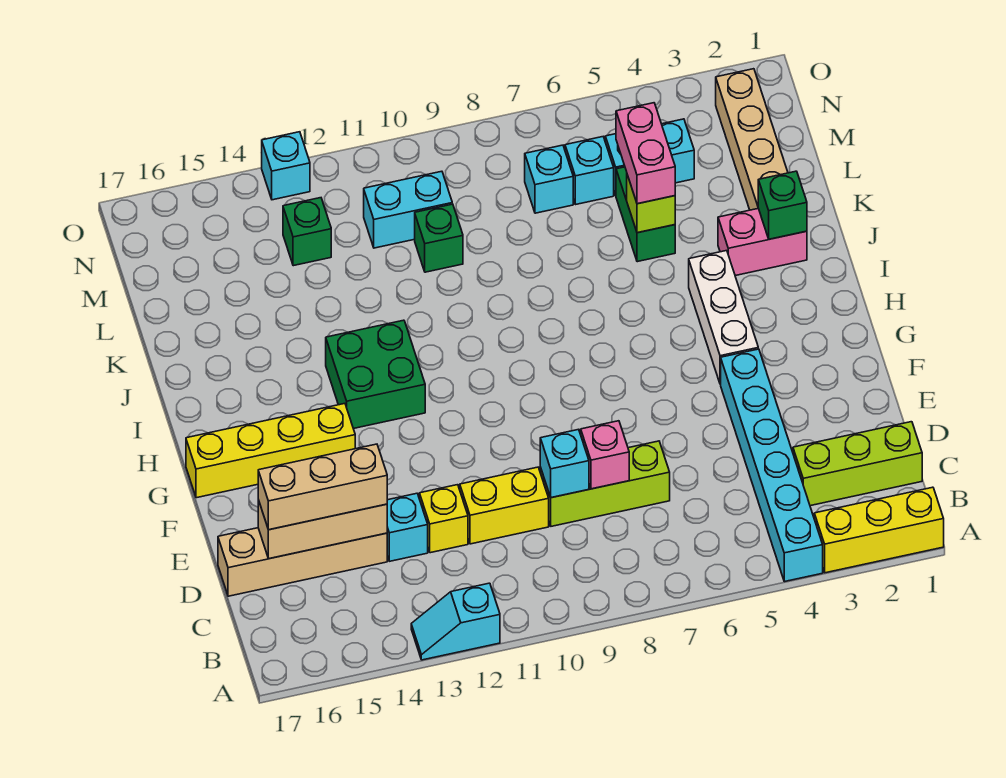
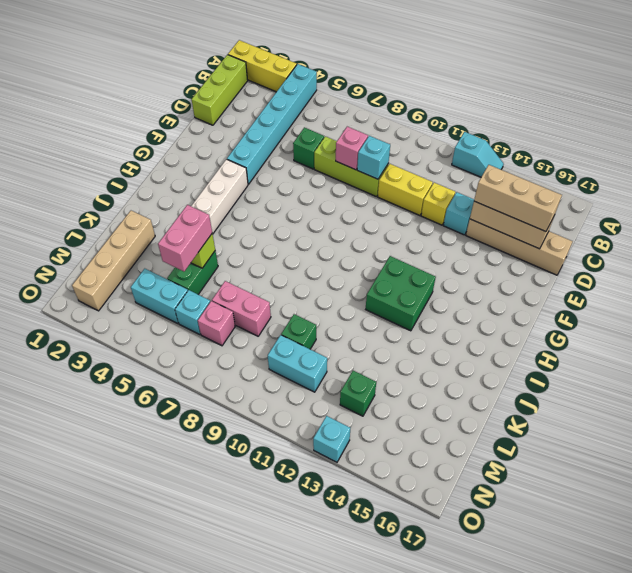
lime brick C1:C3 level 1 -> lime brick B1:D1 level 1
yellow brick G14:G17 level 1 -> none
pink brick J2:J3 level 1 -> pink brick L7:L8 level 1
green brick J2 level 2 -> green brick D6 level 1
cyan brick M7 level 1 -> pink brick M7 level 1

